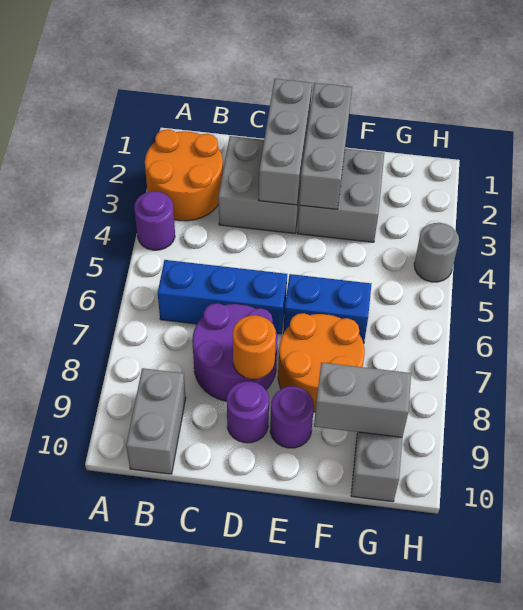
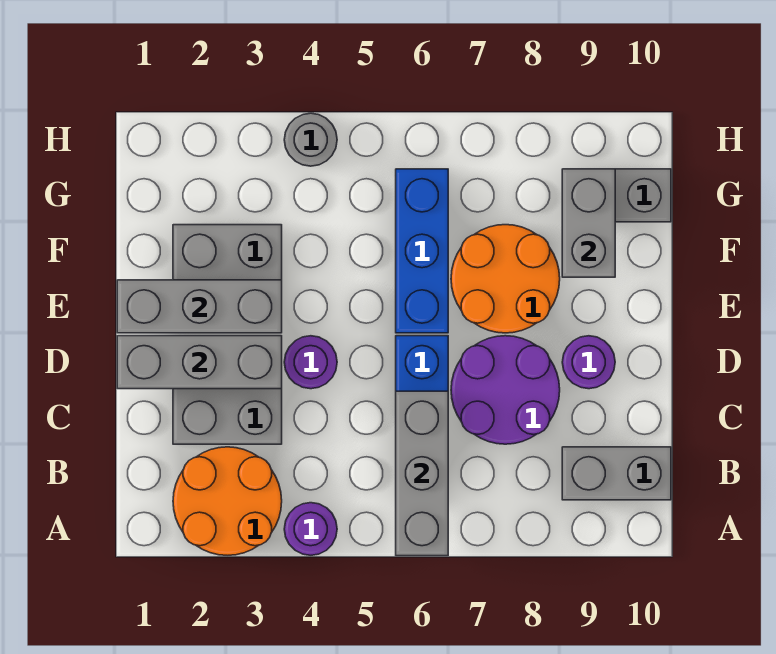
none -> grey brick A6:C6 level 2
orange round brick D8 level 2 -> none
blue brick E6:F6 level 1 -> blue brick E6:G6 level 1
purple round brick E9 level 1 -> purple round brick D4 level 1

